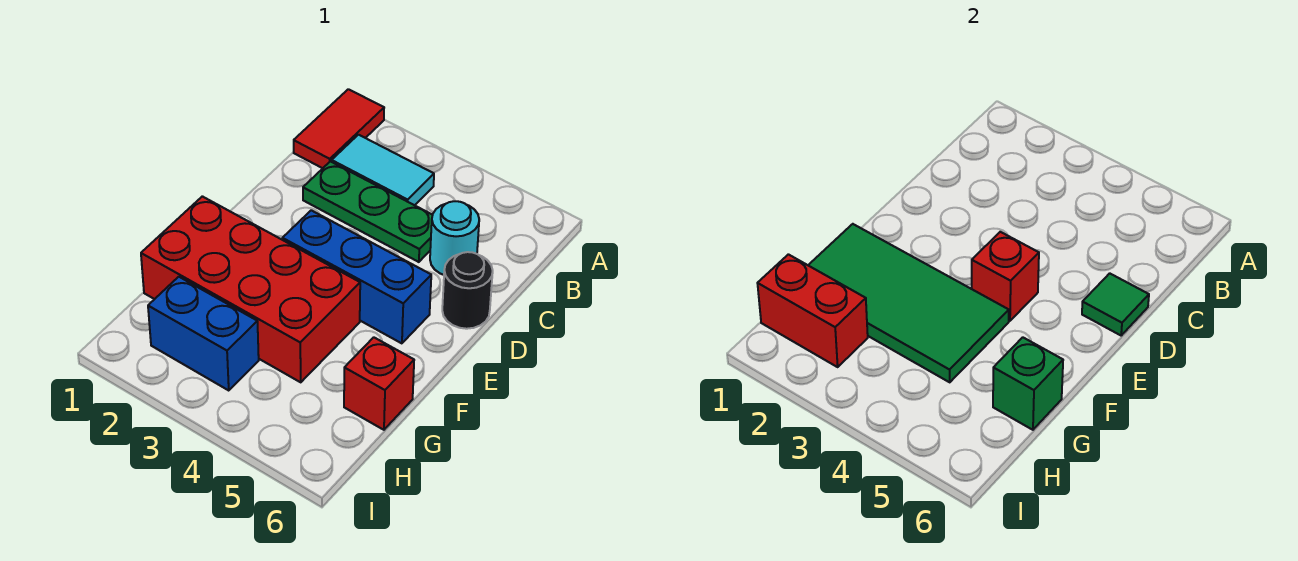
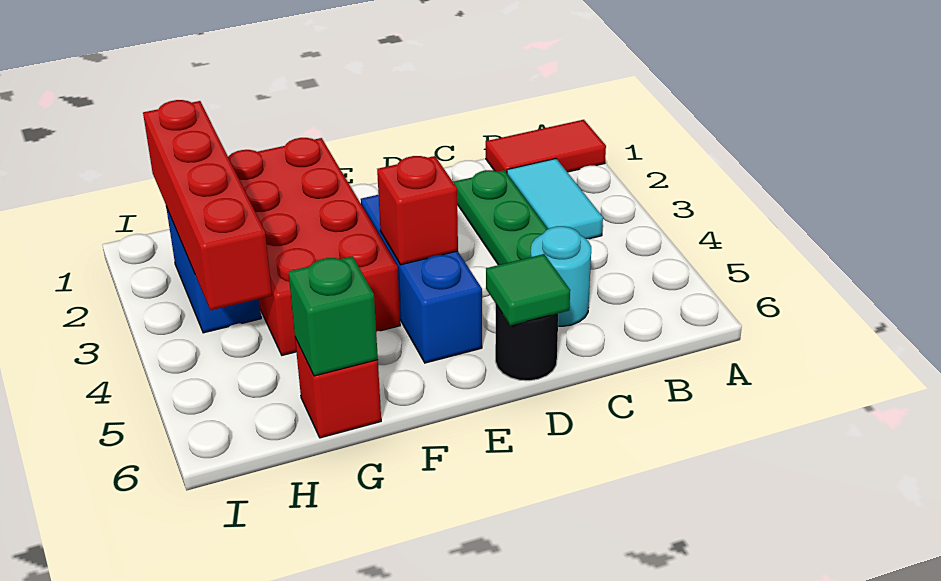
green tile F1:G4 level 2 -> none
red brick H1:H2 level 2 -> red brick H1:H4 level 2

